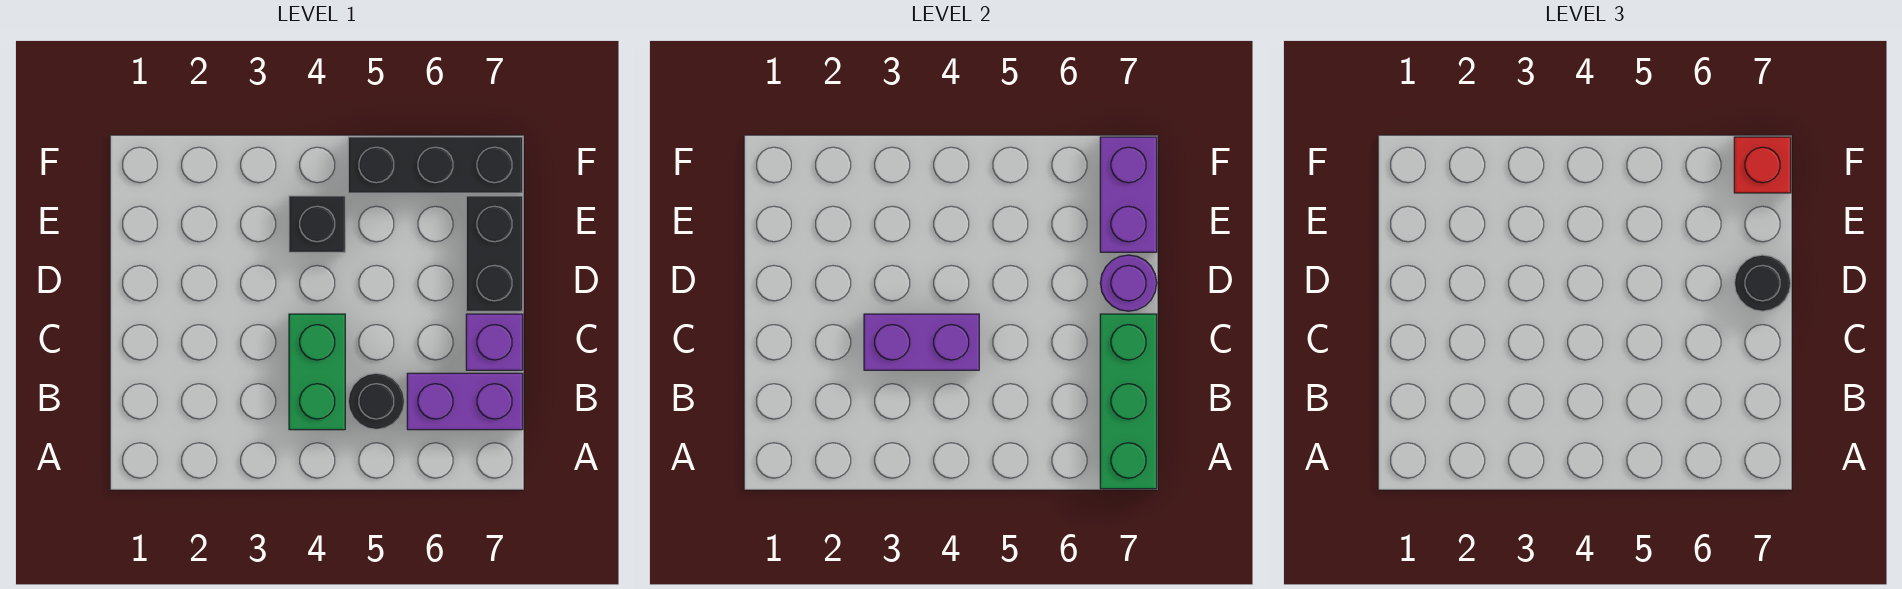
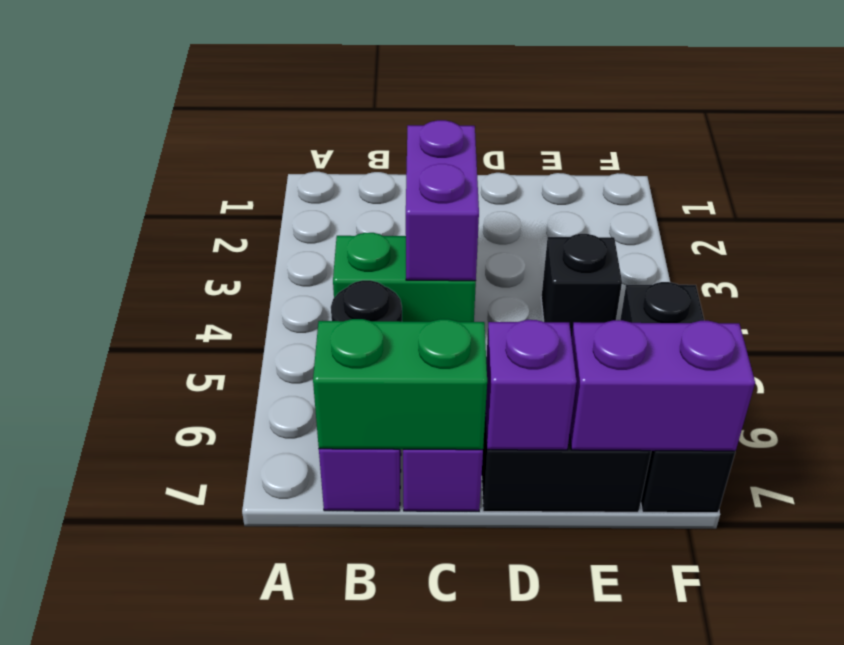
green brick A7:C7 level 2 -> green brick B7:C7 level 2
purple round brick D7 level 2 -> purple brick D7 level 2
black round brick D7 level 3 -> none
red brick F7 level 3 -> none

